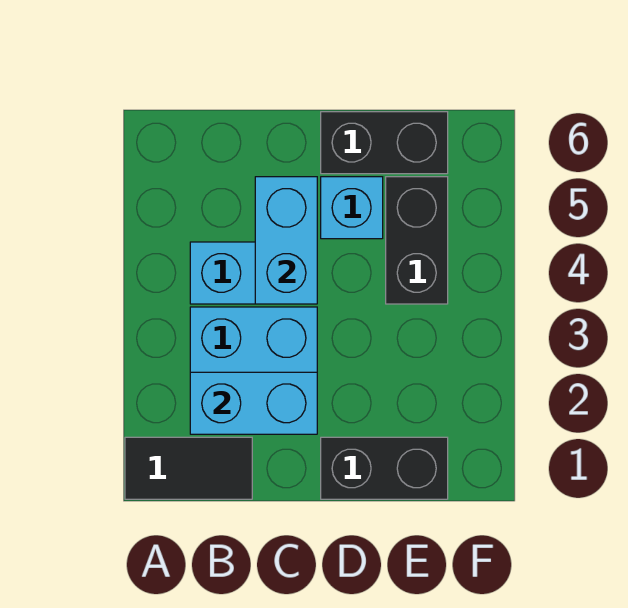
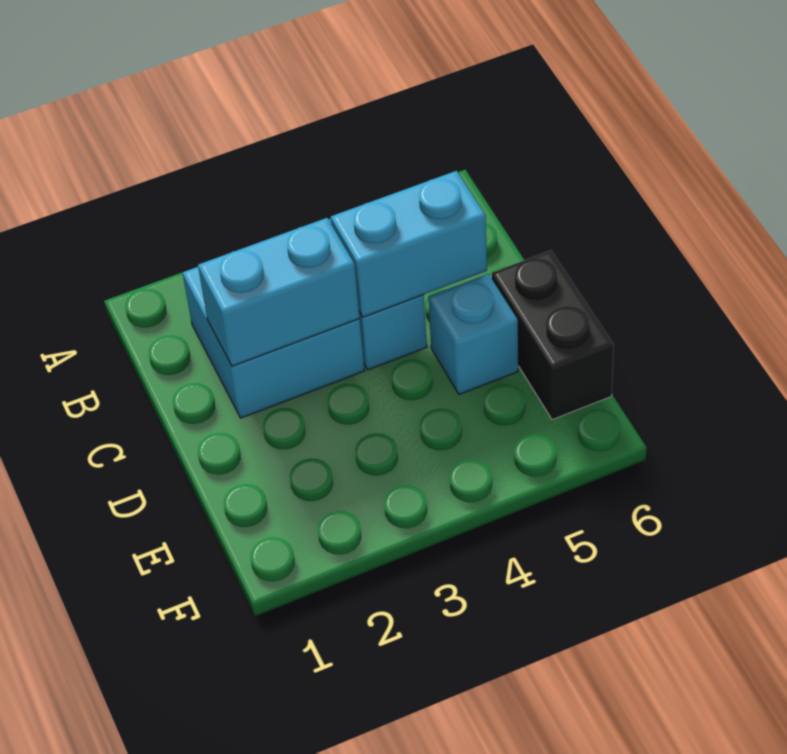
black tile A1:B1 level 1 -> none
cyan brick B2:C2 level 2 -> cyan brick C2:C3 level 2
black brick D1:E1 level 1 -> none
black brick E4:E5 level 1 -> none

